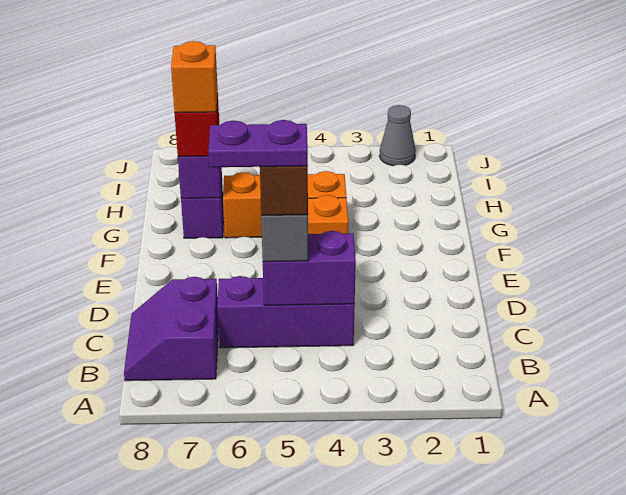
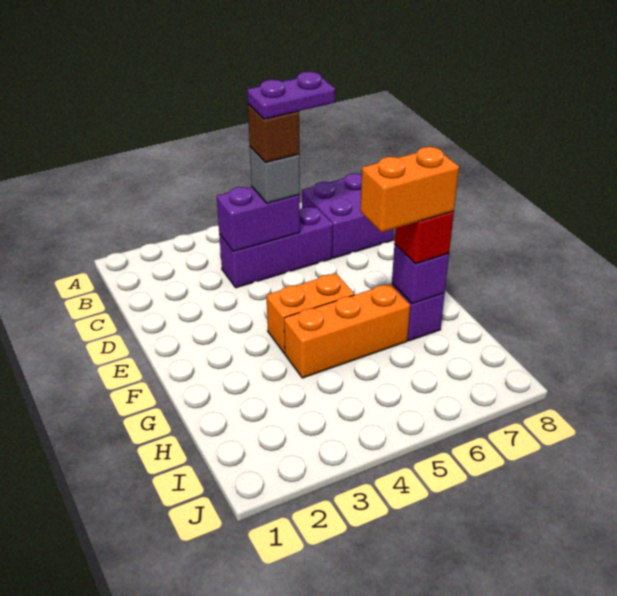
purple slope B7:C8 level 1 top 7 -> purple brick B7:C8 level 1
orange brick G7 level 4 -> orange brick G6:G7 level 4
grey cone J2 level 1 -> none

